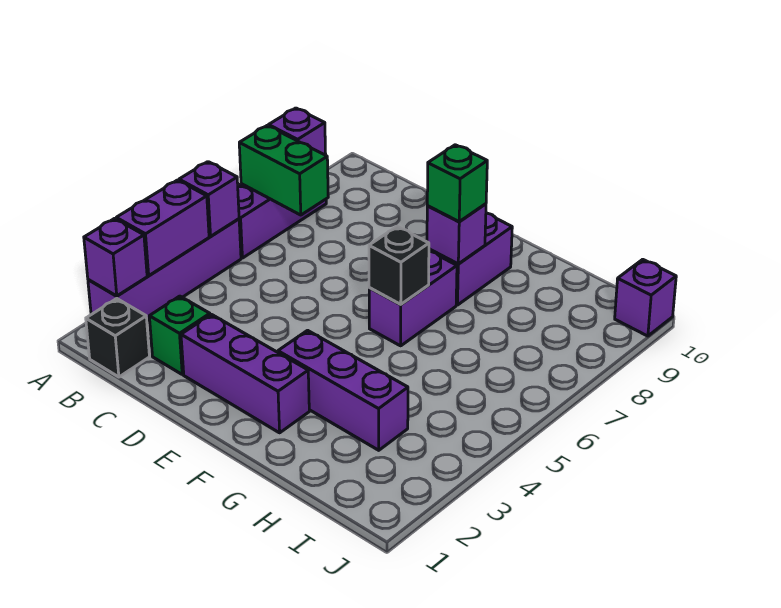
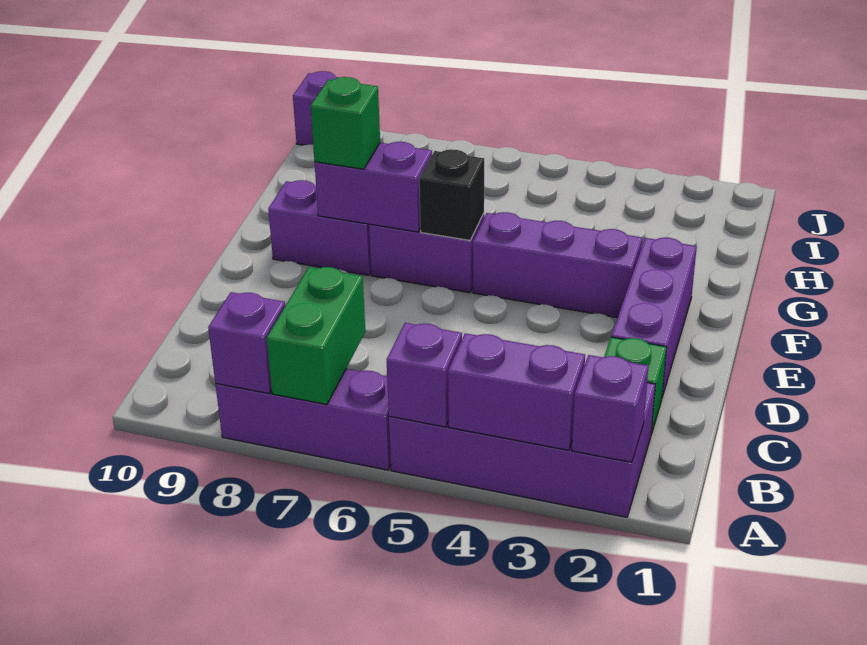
purple brick A2:A5 level 1 -> purple brick A2:B5 level 1
black brick B1 level 1 -> none
purple brick F3:H3 level 1 -> purple brick F3:F5 level 1
purple brick F8 level 2 -> purple brick F7:F8 level 2

